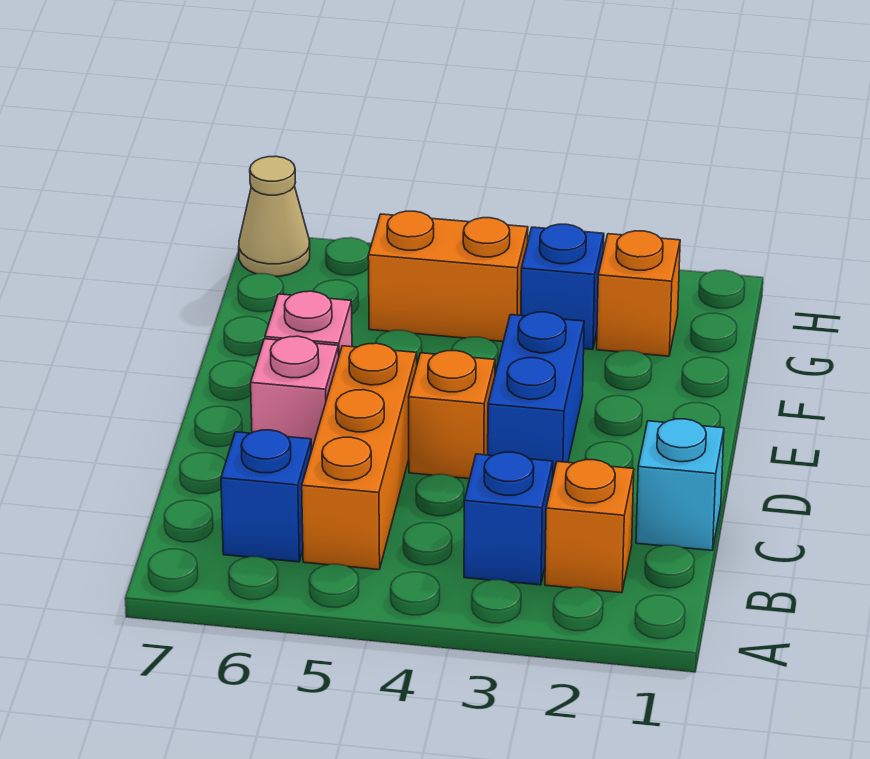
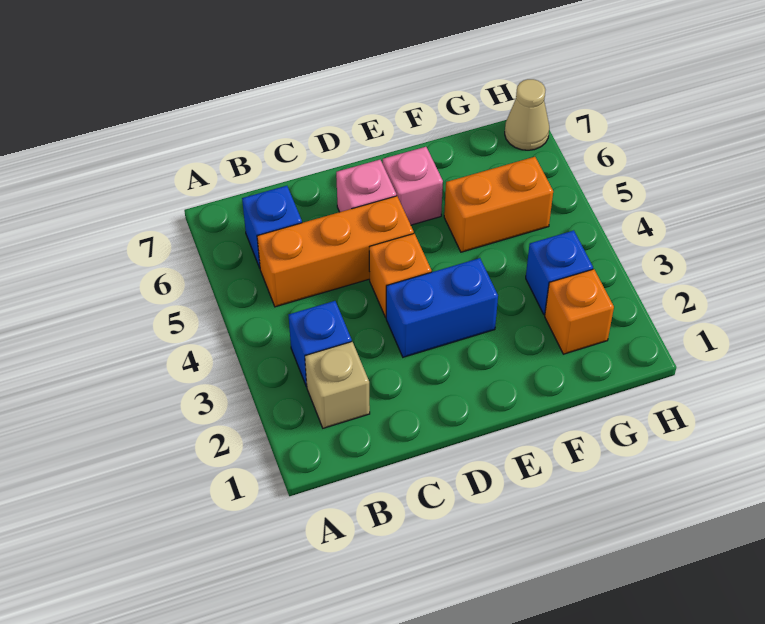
orange brick B2 level 1 -> tan brick B2 level 1
cyan brick C1 level 1 -> none
orange brick G4:G5 level 1 -> orange brick F5:G5 level 1

